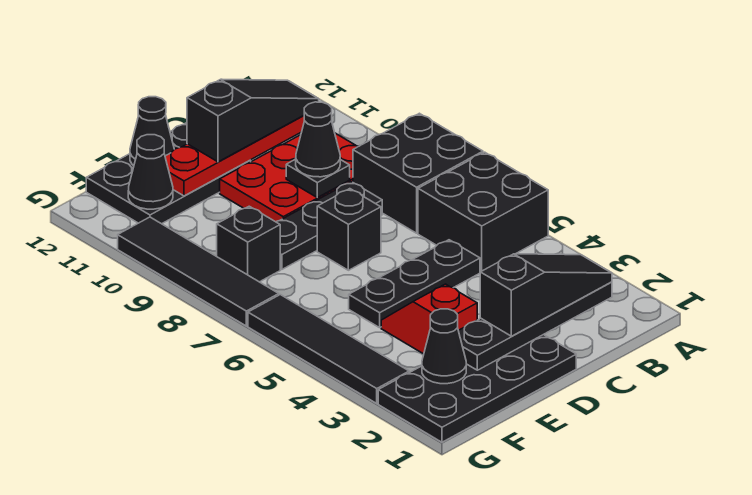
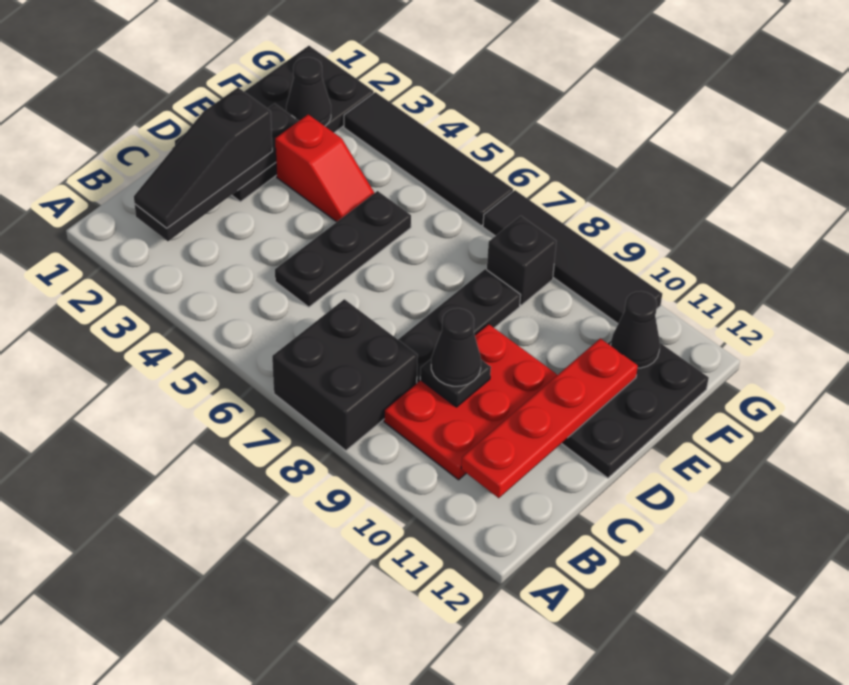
black brick A5:B6 level 1 -> none
black slope B11:D11 level 3 top D -> none
black brick D7 level 1 -> none
black cone E12 level 2 -> none

